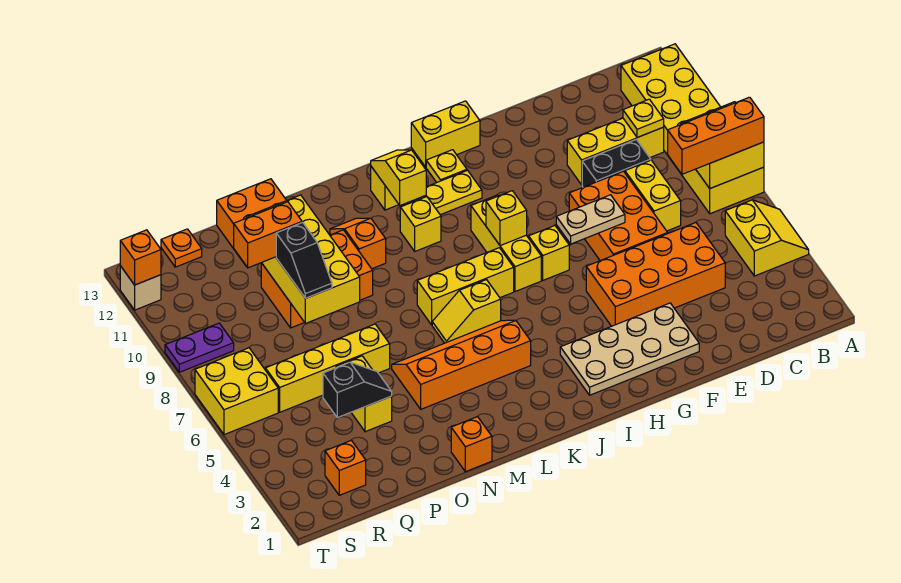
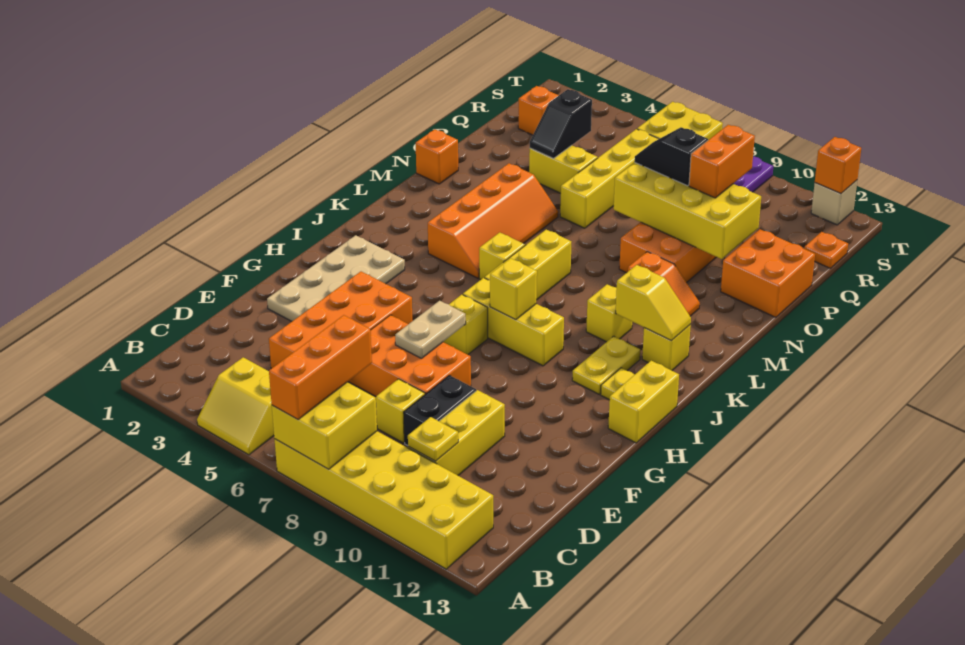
yellow brick D7:D8 level 1 -> yellow brick D8 level 1

